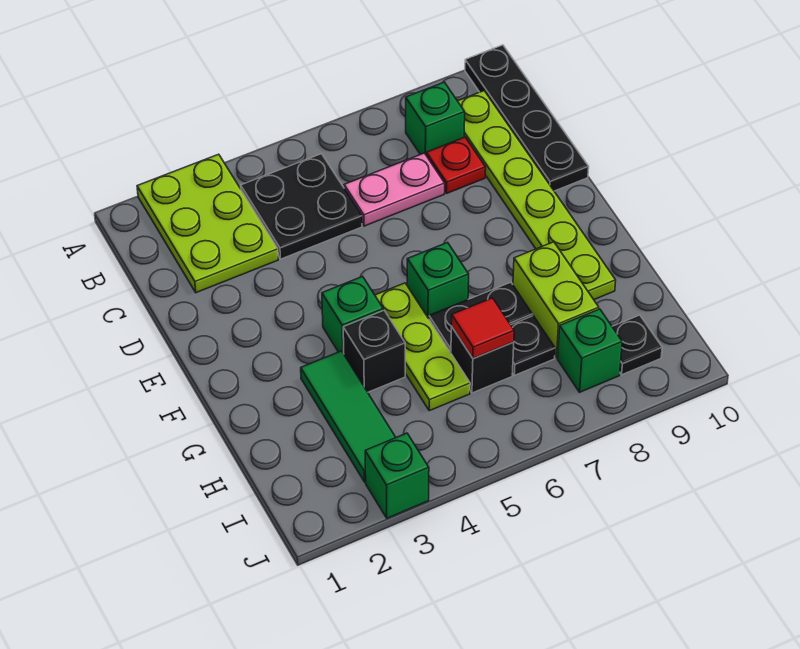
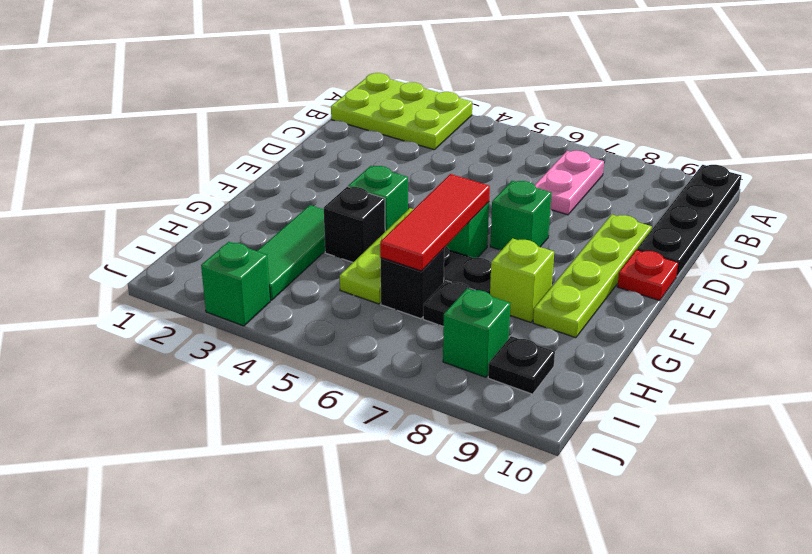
lime plate A2:C3 level 1 -> lime plate A1:B3 level 1
black plate B4:C5 level 1 -> none
green brick B8 level 1 -> green brick E7 level 1
lime plate B9:G9 level 1 -> lime plate D9:G9 level 1
pink plate C6:C7 level 1 -> pink plate B7:C7 level 1
red plate C8 level 1 -> red plate E10 level 1
lime brick G8:H8 level 1 -> lime brick G8 level 1
red tile H6 level 2 -> red tile F6:H6 level 2

